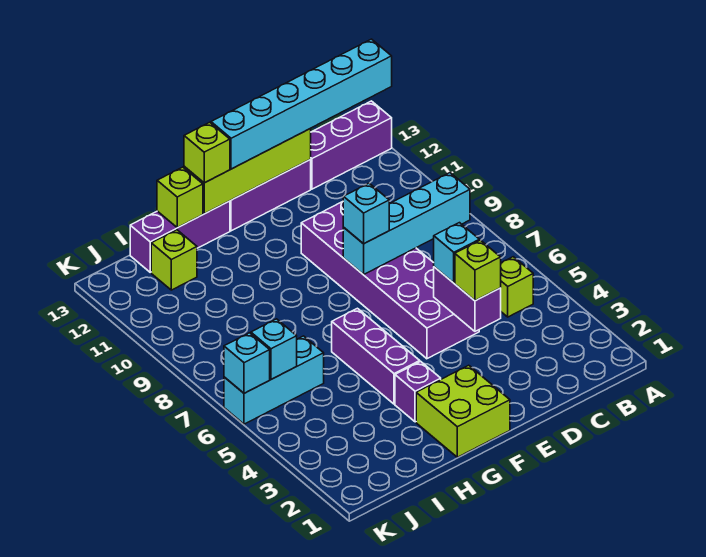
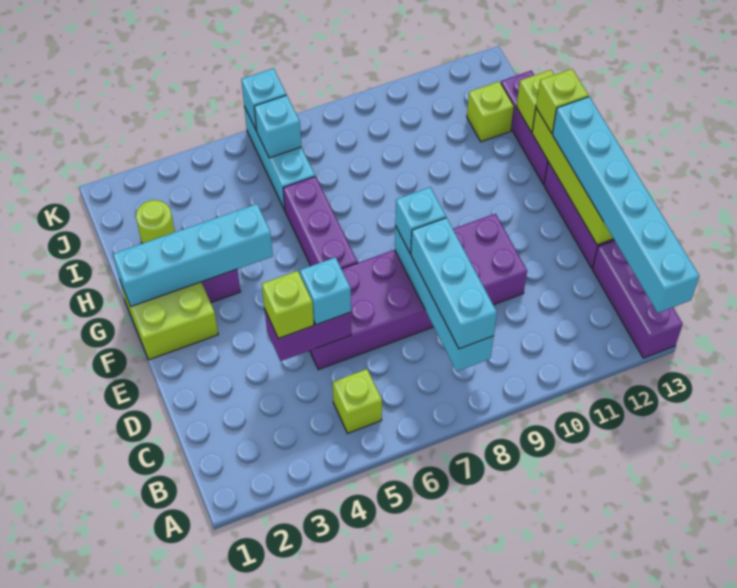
none -> cyan brick B8:D8 level 3
none -> cyan brick G1:G4 level 2
purple brick G4:G6 level 1 -> purple brick F6:H6 level 1
none -> lime round brick I2 level 1

